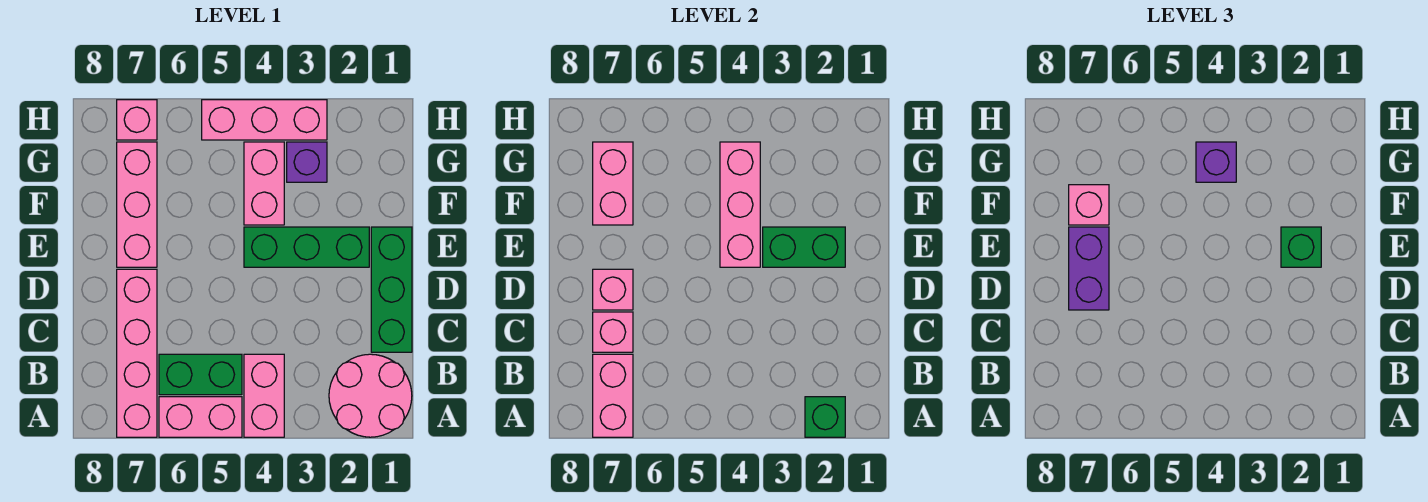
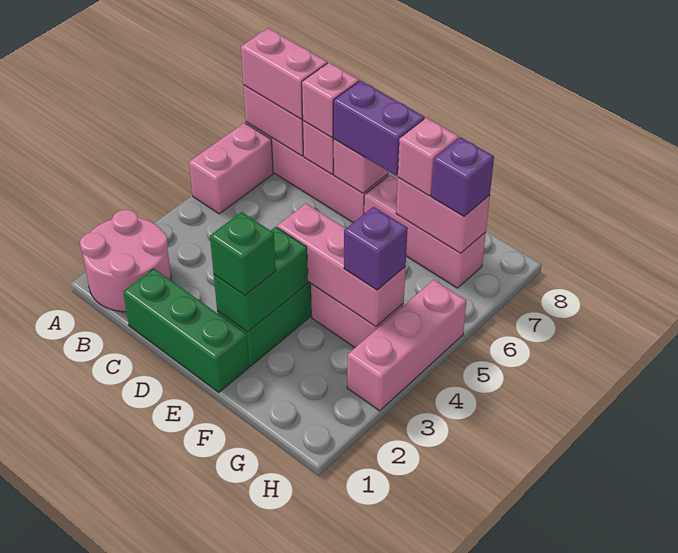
green brick A2 level 2 -> none
pink brick A4:B4 level 1 -> pink brick A7:B7 level 3
green brick B5:B6 level 1 -> none
purple brick G3 level 1 -> purple brick G7 level 3
pink brick H7 level 1 -> pink brick C7 level 3

